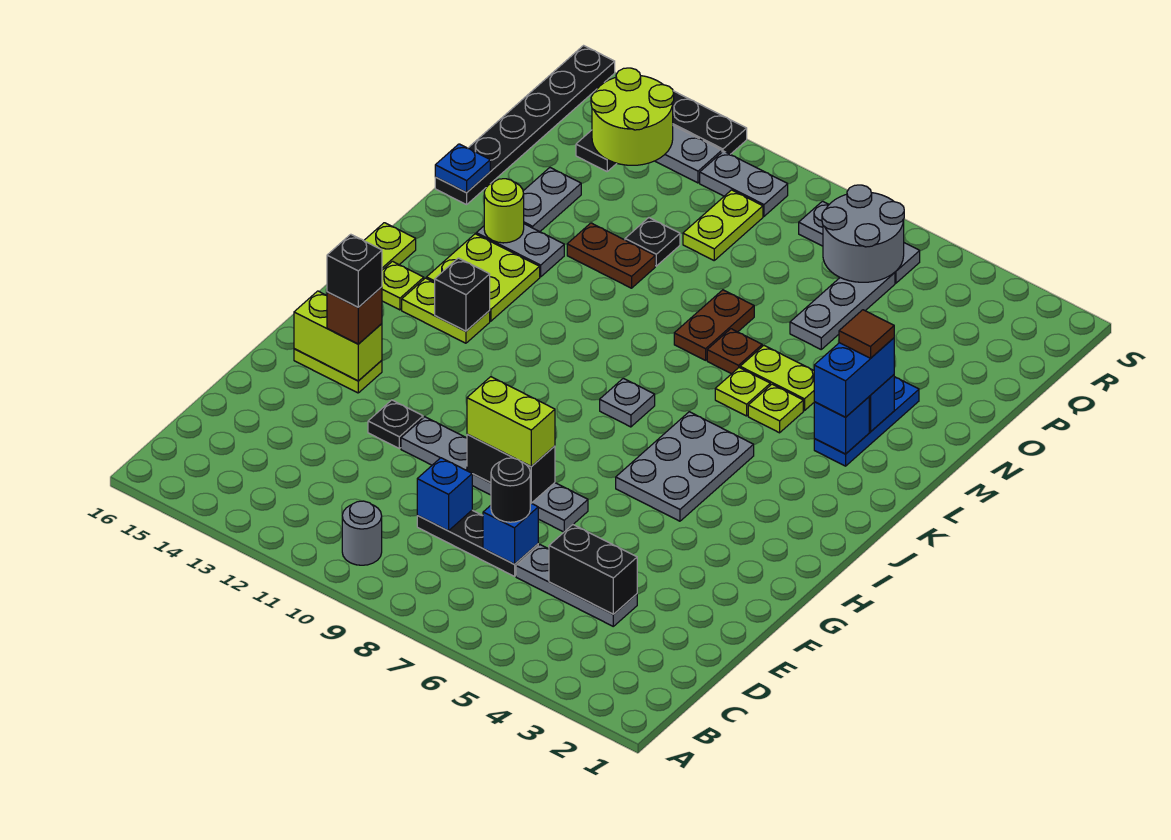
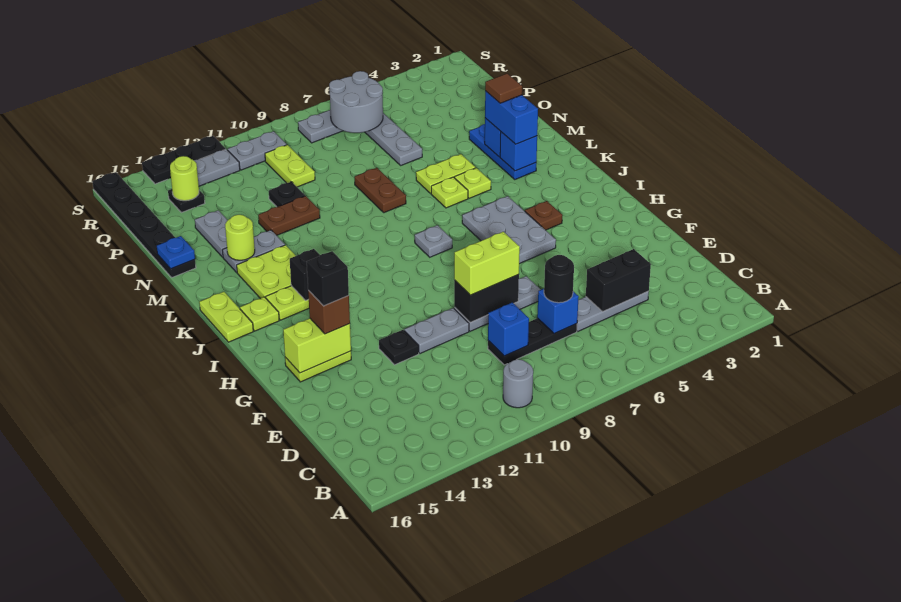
brown plate M7 level 1 -> brown plate I4 level 1
lime round brick Q13:R14 level 2 -> lime round brick Q14 level 2

